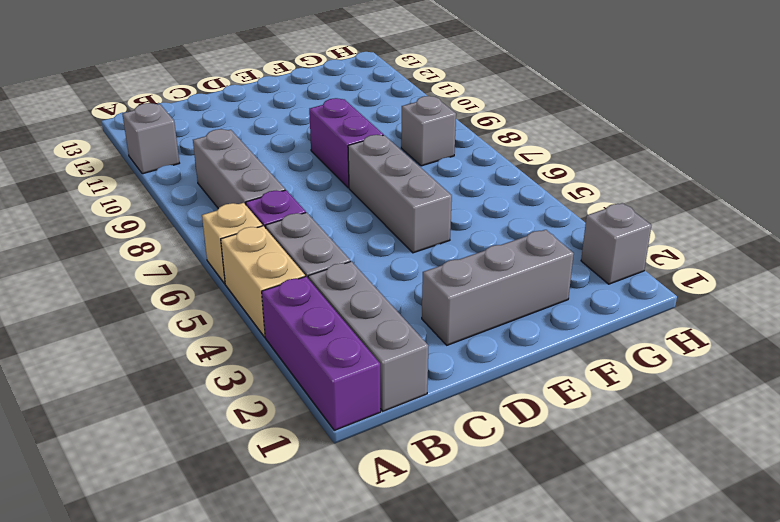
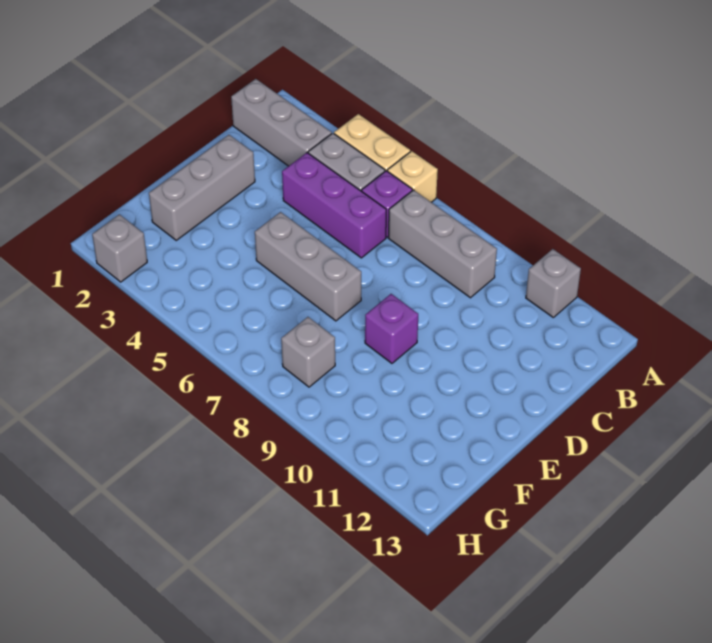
purple brick A1:A3 level 1 -> purple brick C4:C6 level 1
purple brick E8:E9 level 1 -> purple brick E9 level 1

